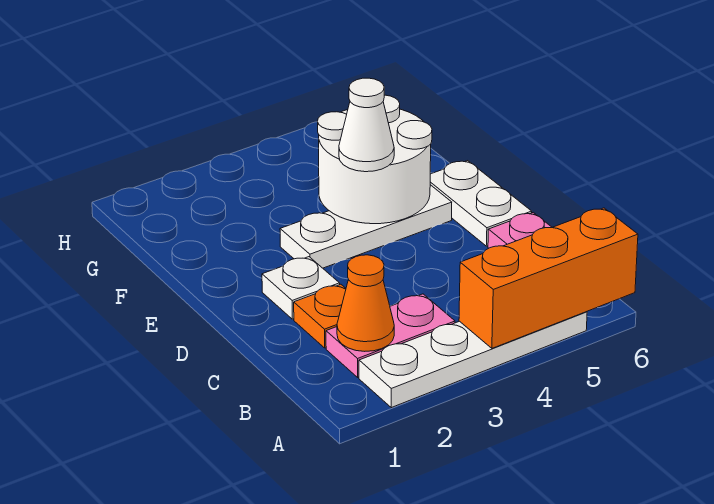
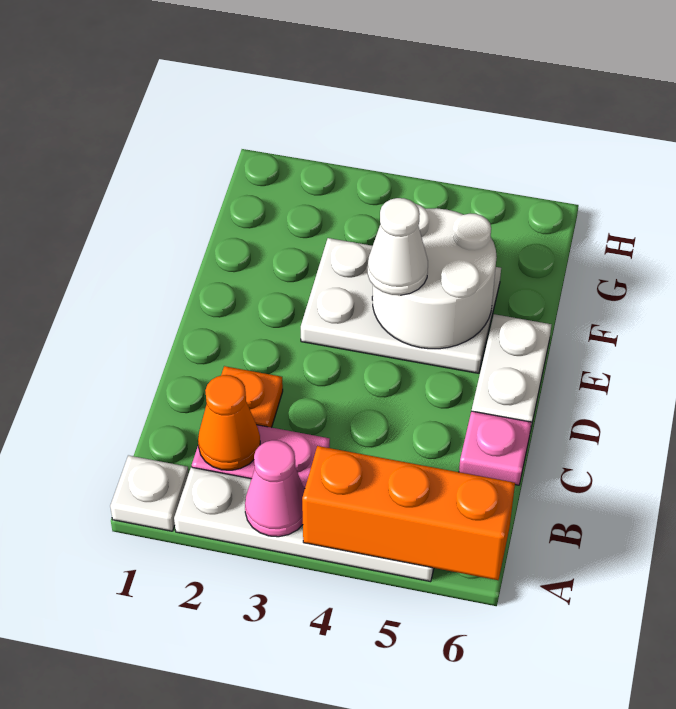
none -> pink cone A3 level 2
white plate D2 level 1 -> white plate A1 level 1
white plate E3:E5 level 1 -> white plate E3:F5 level 1

